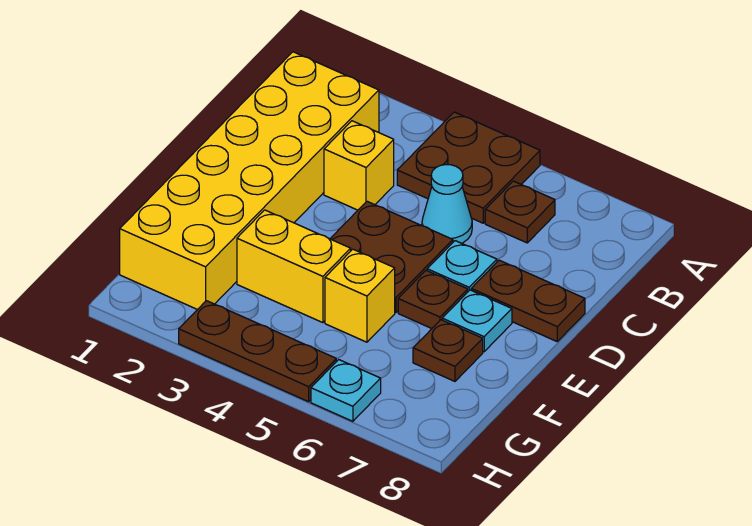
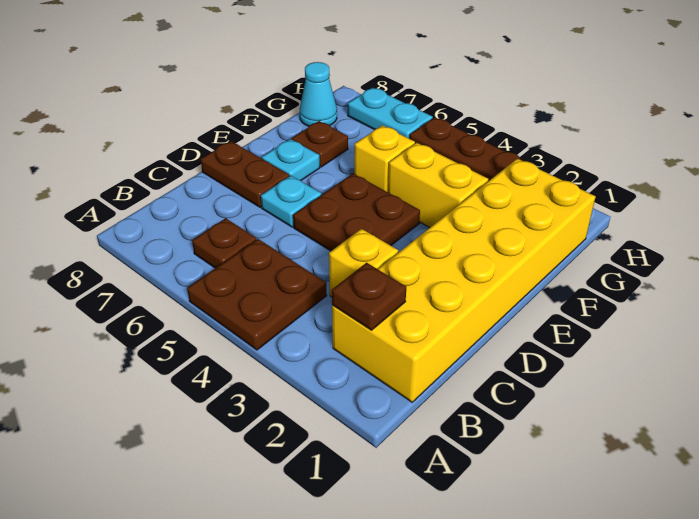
cyan cone C5 level 1 -> cyan cone G8 level 1
brown plate E6 level 1 -> brown plate B2 level 2
cyan plate H6 level 1 -> cyan plate H6:H7 level 1

